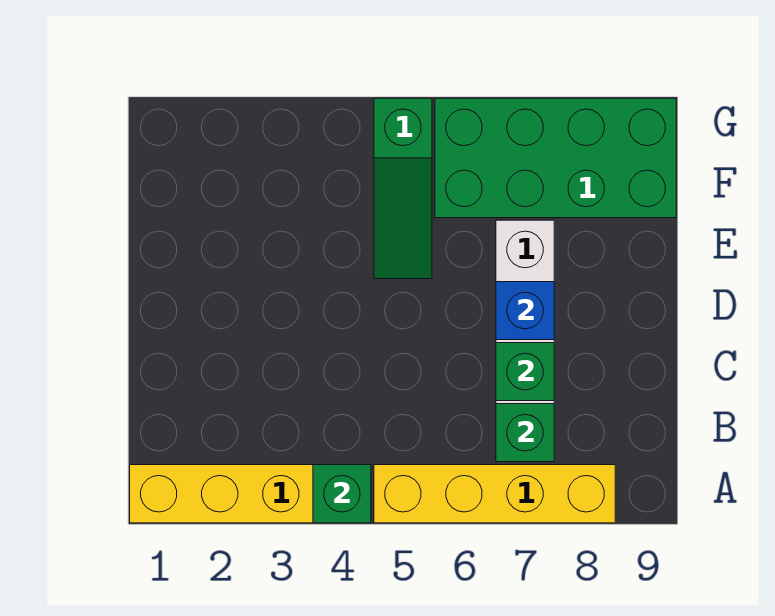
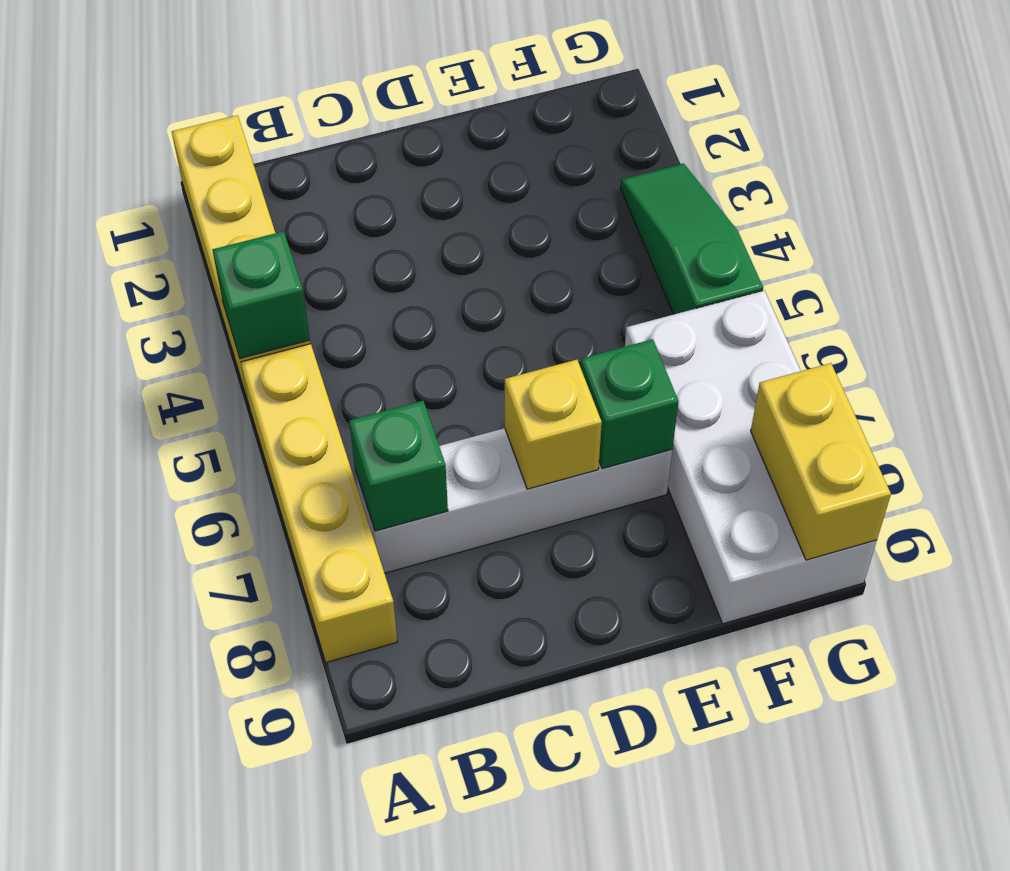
green brick C7 level 2 -> green brick E7 level 2
blue brick D7 level 2 -> yellow brick D7 level 2
green slope E5:G5 level 1 top G -> green slope G3:G5 level 1 top 5
green brick F6:G9 level 1 -> white brick F6:G9 level 1
none -> yellow brick G8:G9 level 2

